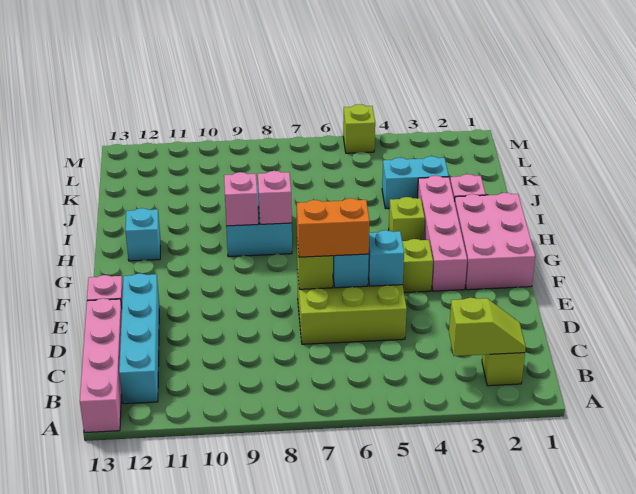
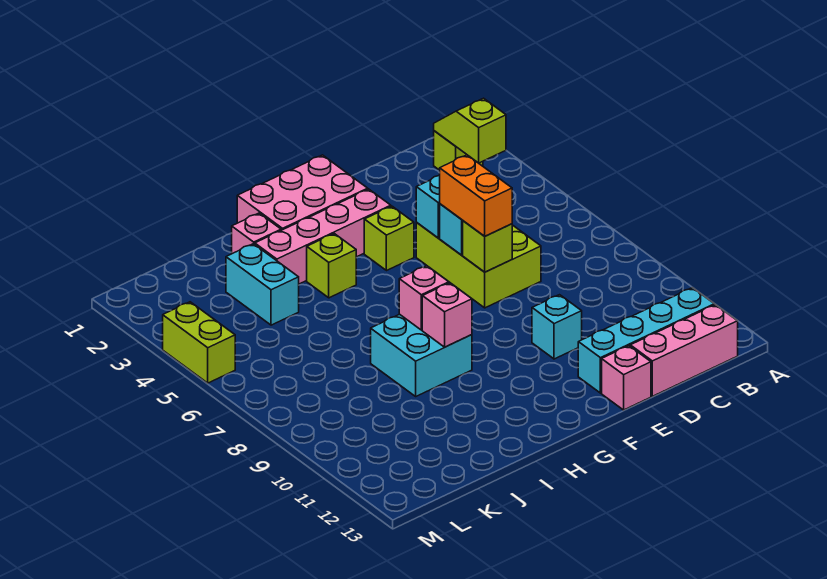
pink brick A13:D13 level 1 -> pink brick B13:D13 level 1
cyan brick H12 level 1 -> cyan brick E10 level 1
lime brick M5 level 1 -> lime brick M4:M5 level 1

